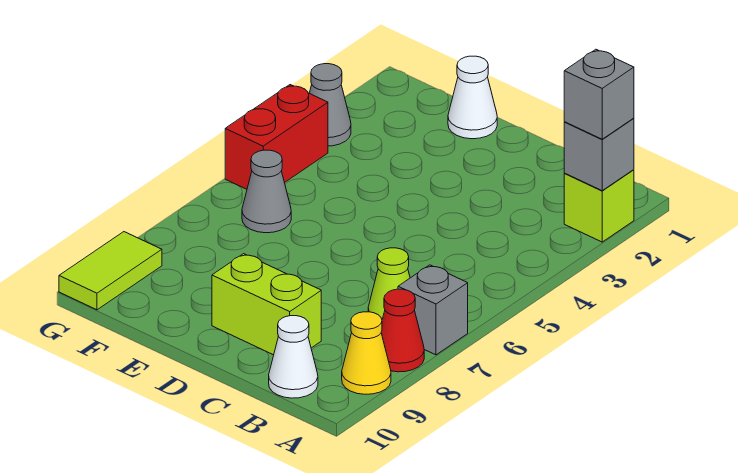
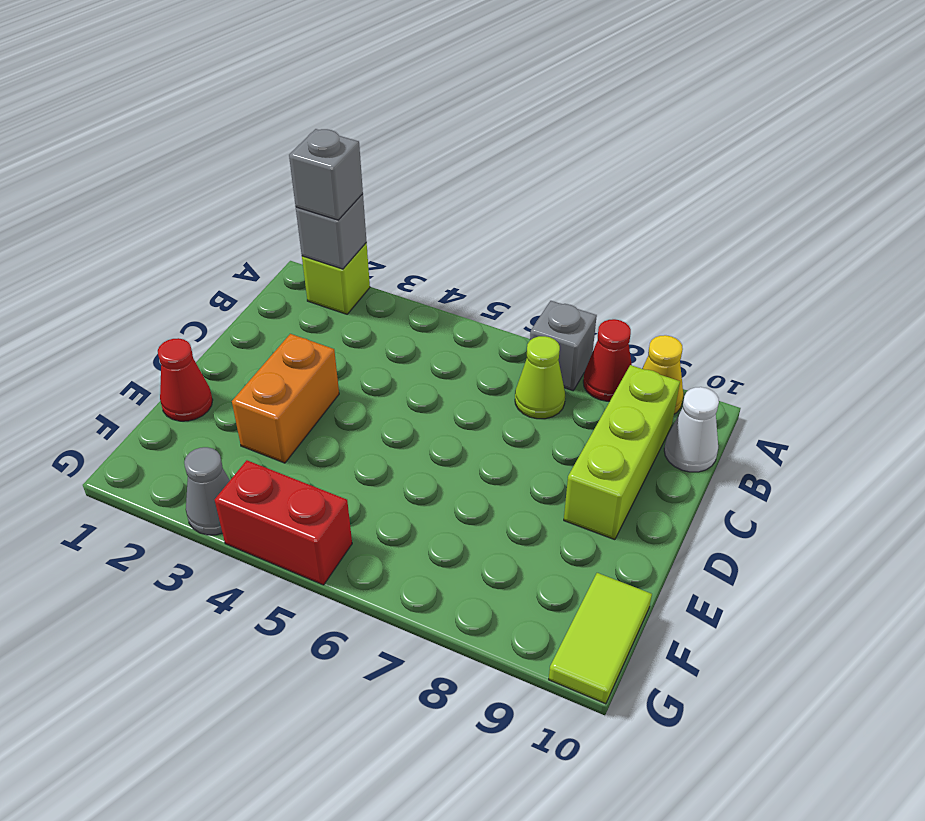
lime brick C9:D9 level 1 -> lime brick B9:D9 level 1
none -> orange brick D3:E3 level 1
white cone E1 level 1 -> red cone E1 level 1
grey cone F6 level 1 -> none
lime tile G9:G10 level 1 -> lime tile F10:G10 level 1

